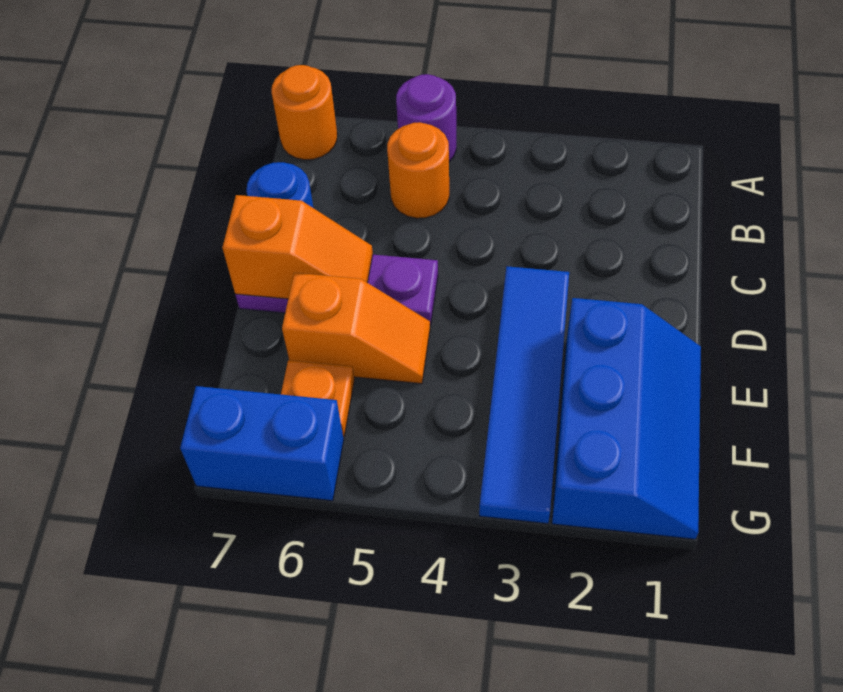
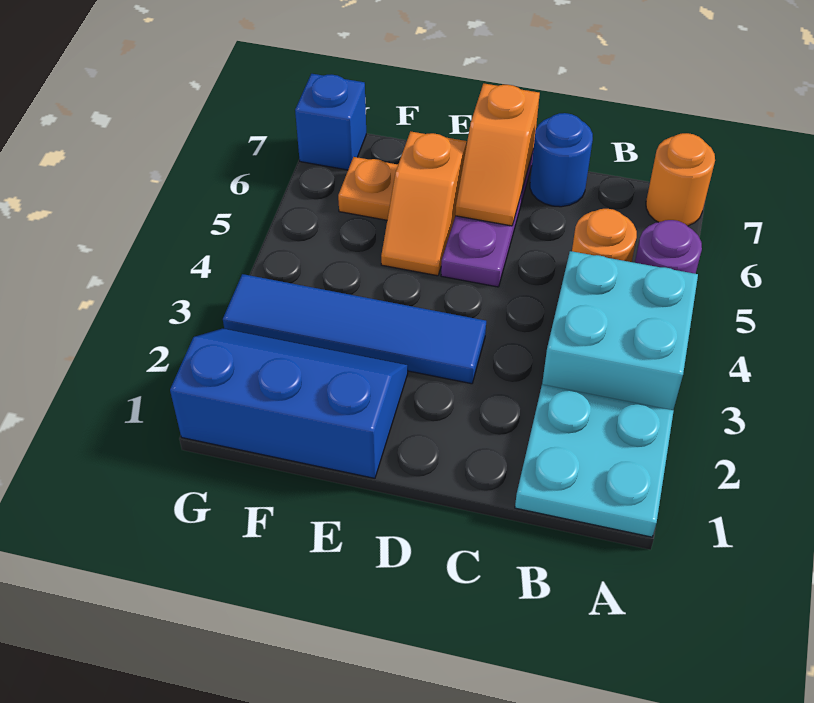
none -> cyan plate A1:B2 level 1
none -> cyan brick A3:B4 level 1
blue slope E1:G2 level 1 top 2 -> blue slope E1:G2 level 1 top 1
blue brick G6:G7 level 1 -> blue brick G7 level 1

